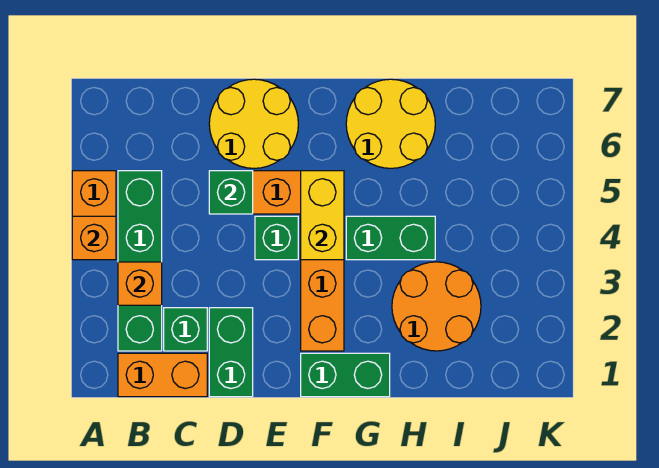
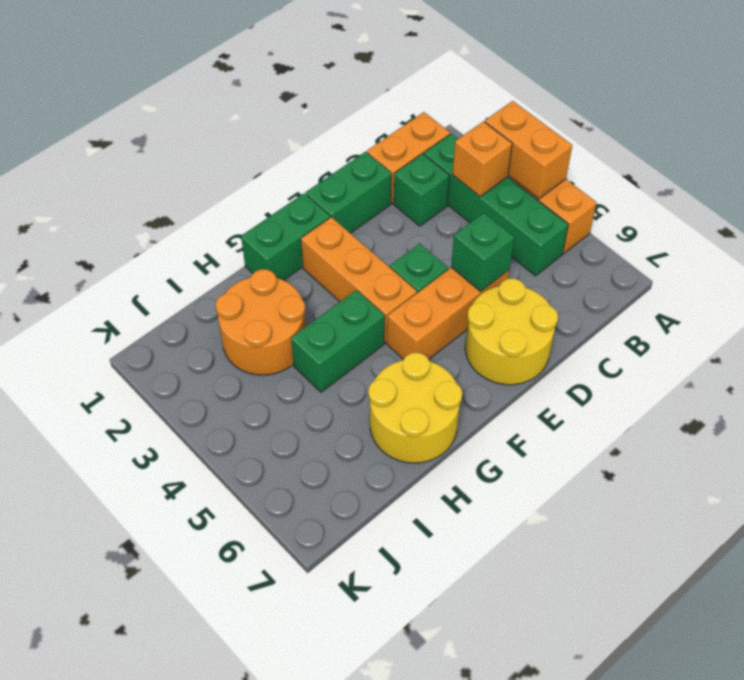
orange brick A4 level 2 -> orange brick A3:A4 level 2
green brick D1:D2 level 1 -> green brick D1:E1 level 1
yellow brick F4:F5 level 2 -> none

